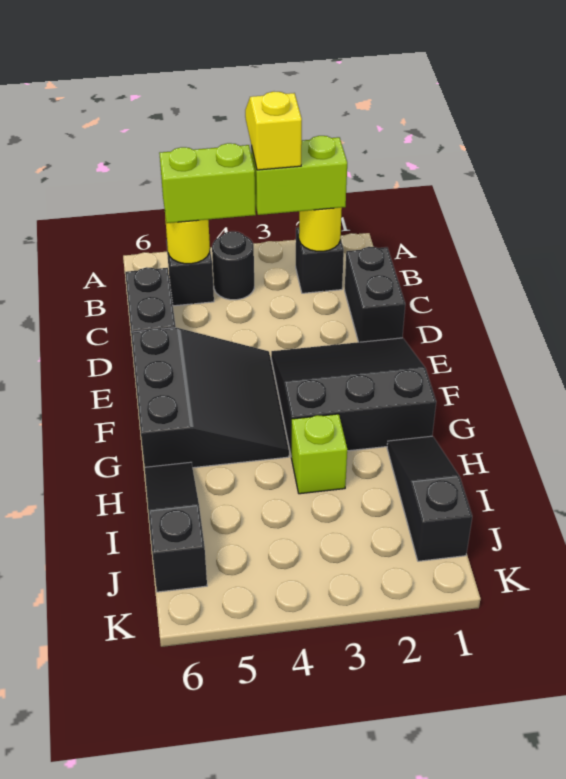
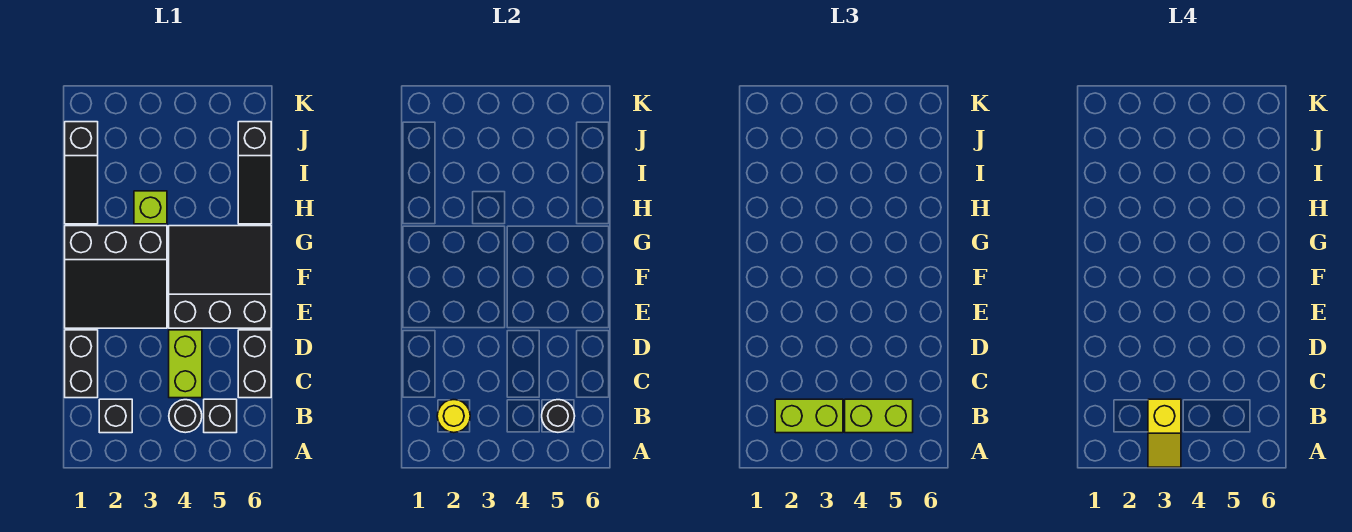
yellow round brick B5 level 2 -> black round brick B5 level 2
none -> lime brick C4:D4 level 1
black slope E4:G6 level 1 top 6 -> black slope E4:G6 level 1 top E

